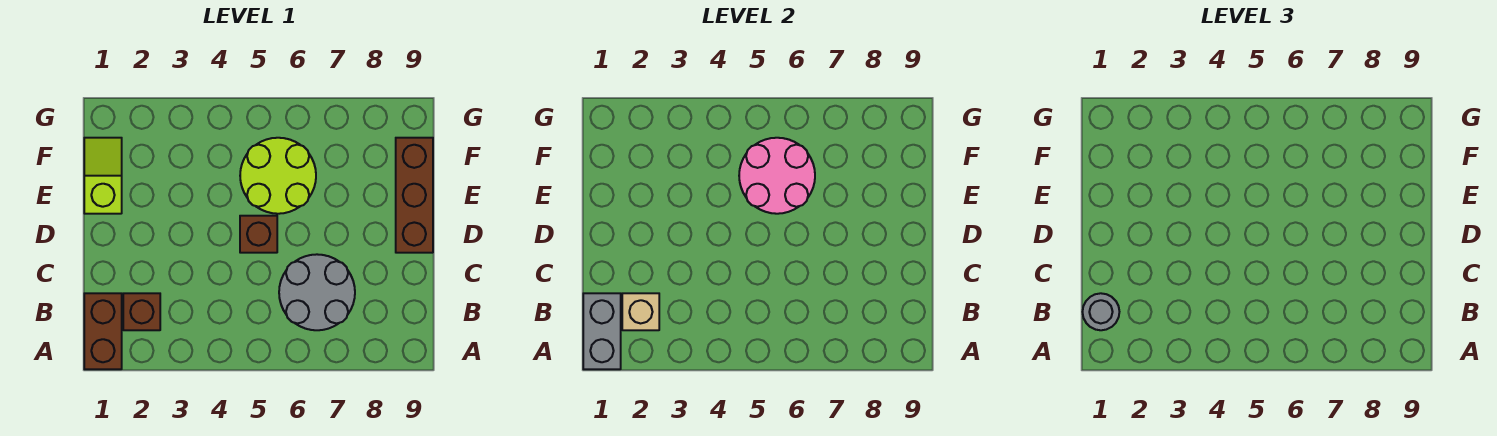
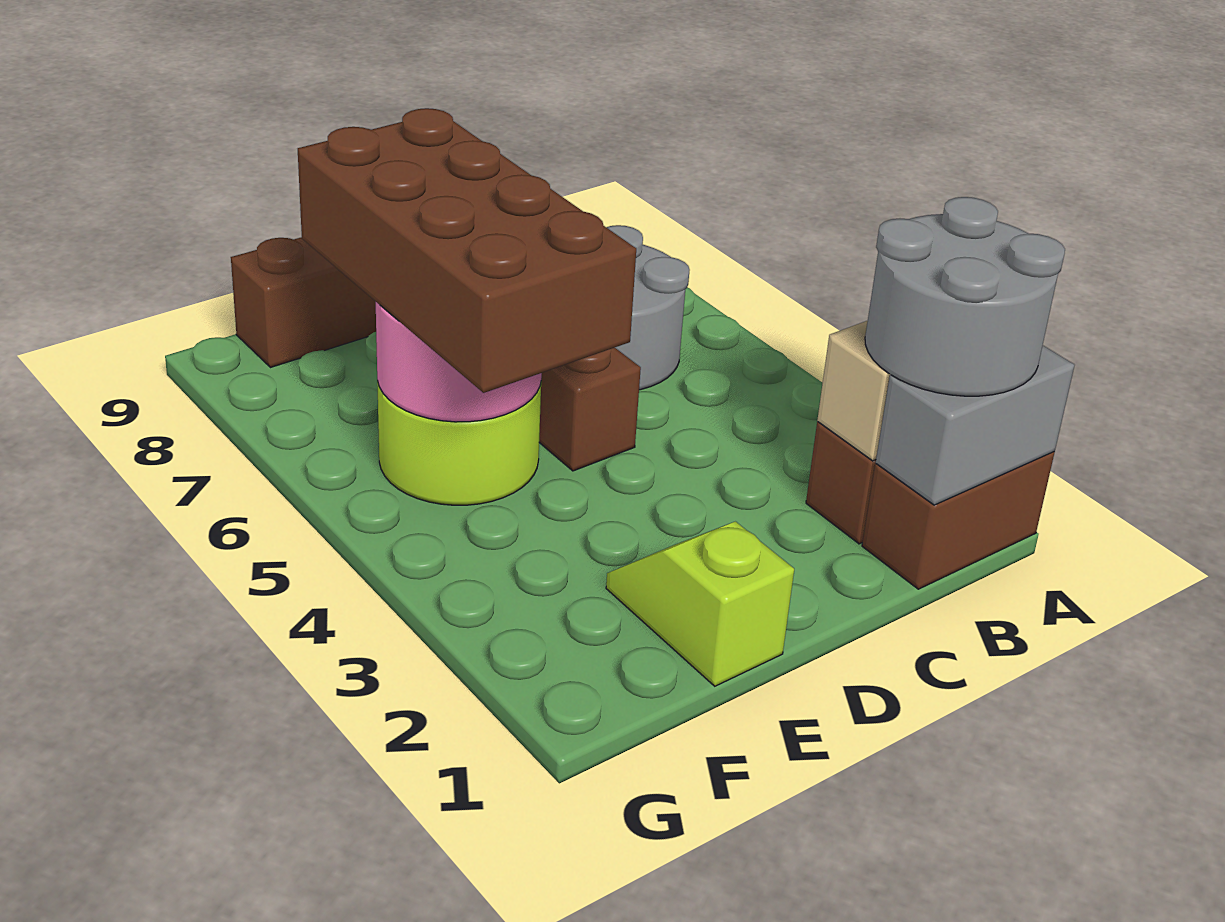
grey round brick B1 level 3 -> grey round brick A1:B2 level 3
lime slope E1:F1 level 1 top E -> lime slope E1:E2 level 1 top 1
none -> brown brick E4:F7 level 3

